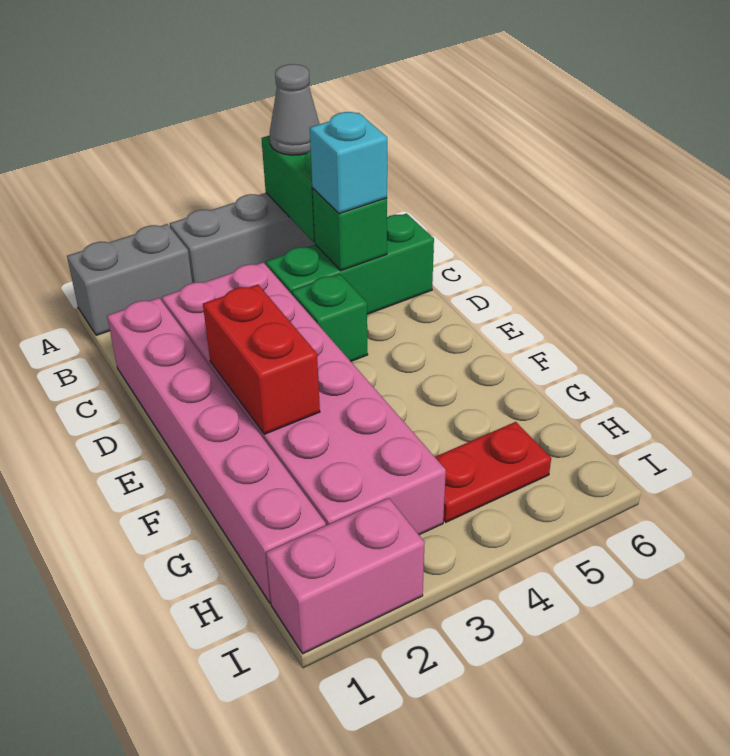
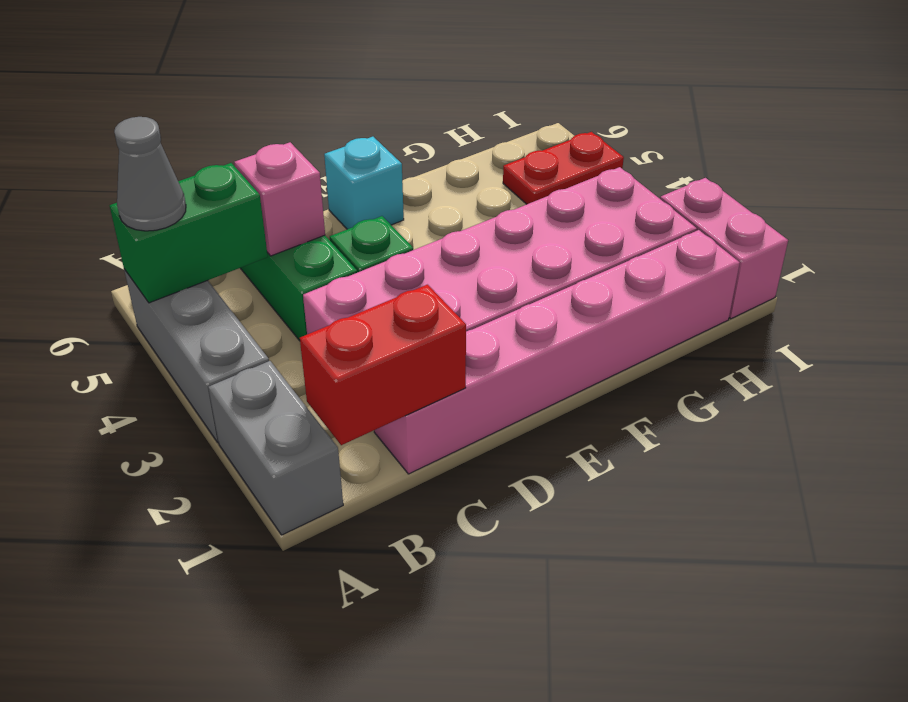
green brick C5 level 2 -> pink brick C5 level 2
cyan brick C5 level 3 -> cyan brick E6 level 1
red brick E2:F2 level 2 -> red brick B1:C1 level 2
red plate H4:H5 level 1 -> red plate H5:I5 level 1

